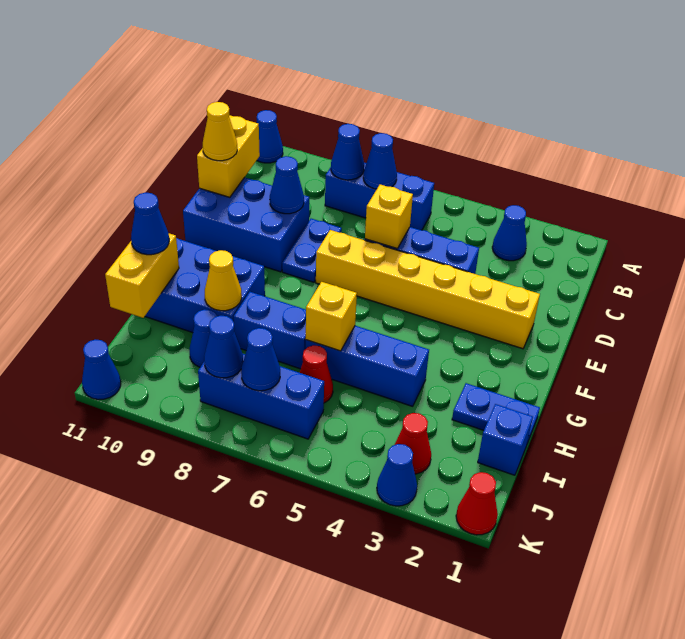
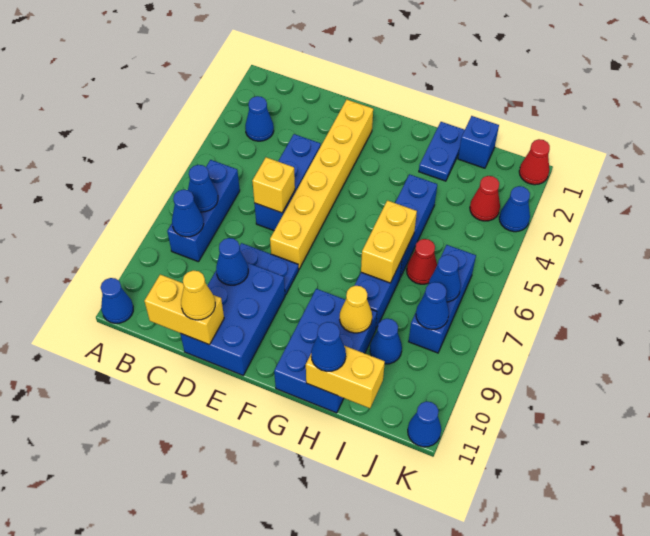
yellow brick H6 level 2 -> yellow brick H6:H7 level 2

